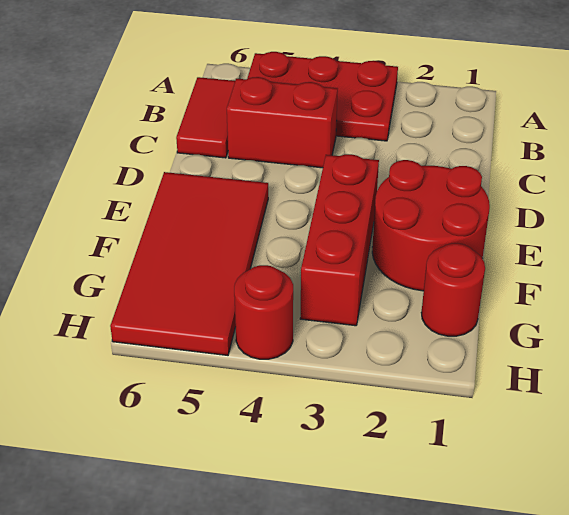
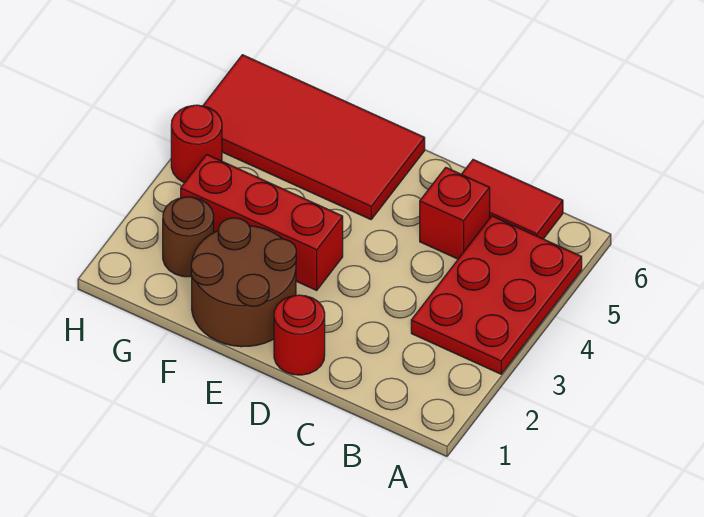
red brick C4:C5 level 1 -> red brick C5 level 1
red round brick E1:F2 level 1 -> brown round brick E1:F2 level 1
red round brick G1 level 1 -> red round brick D1 level 1
none -> brown round brick G2 level 1

